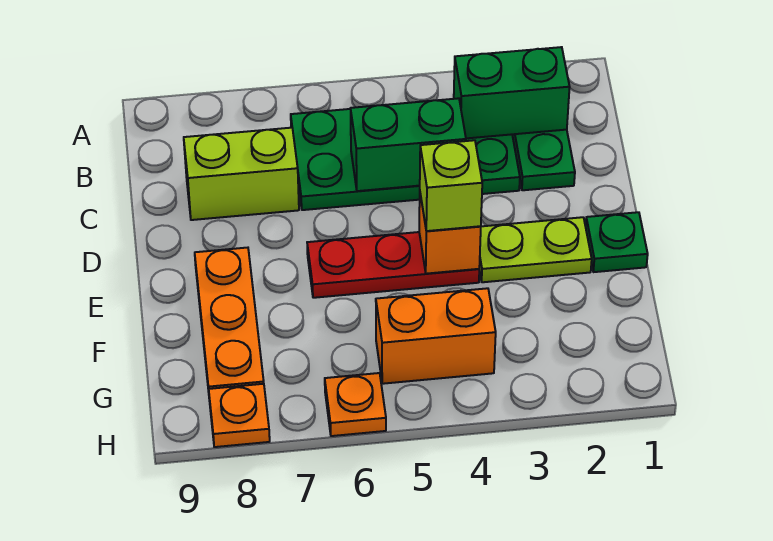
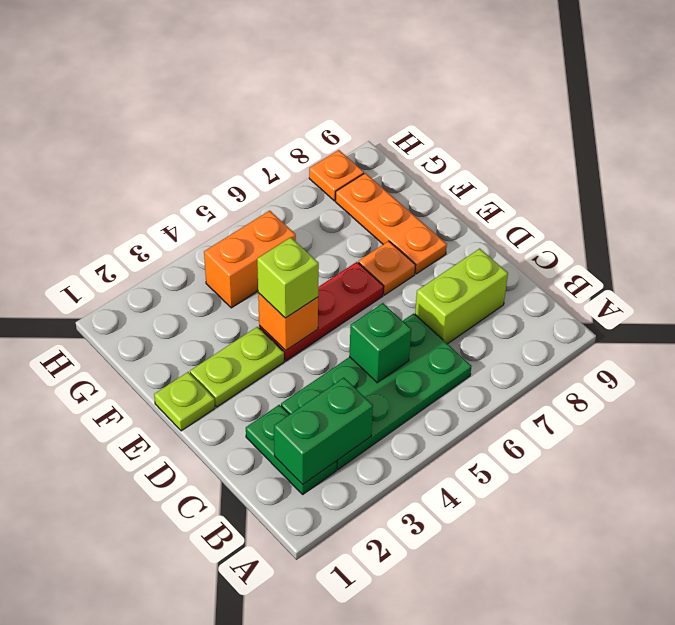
green brick C4:C5 level 2 -> green brick C5 level 2
green plate E1 level 1 -> lime plate E1 level 1
orange plate H6 level 1 -> orange plate E7 level 1

